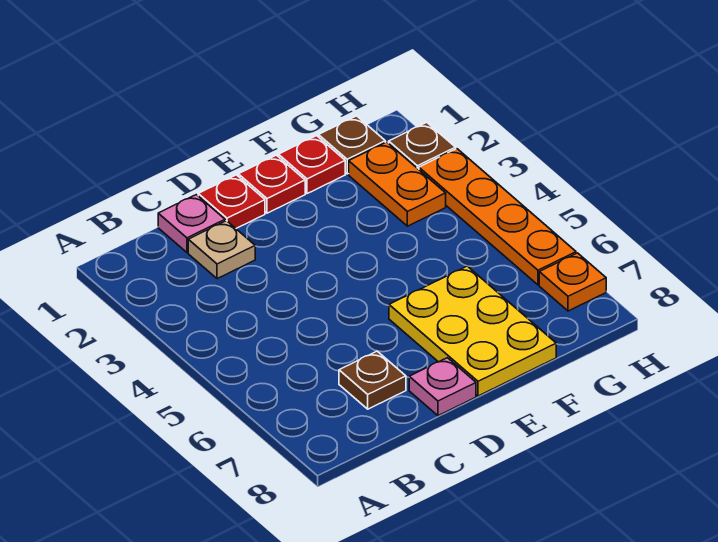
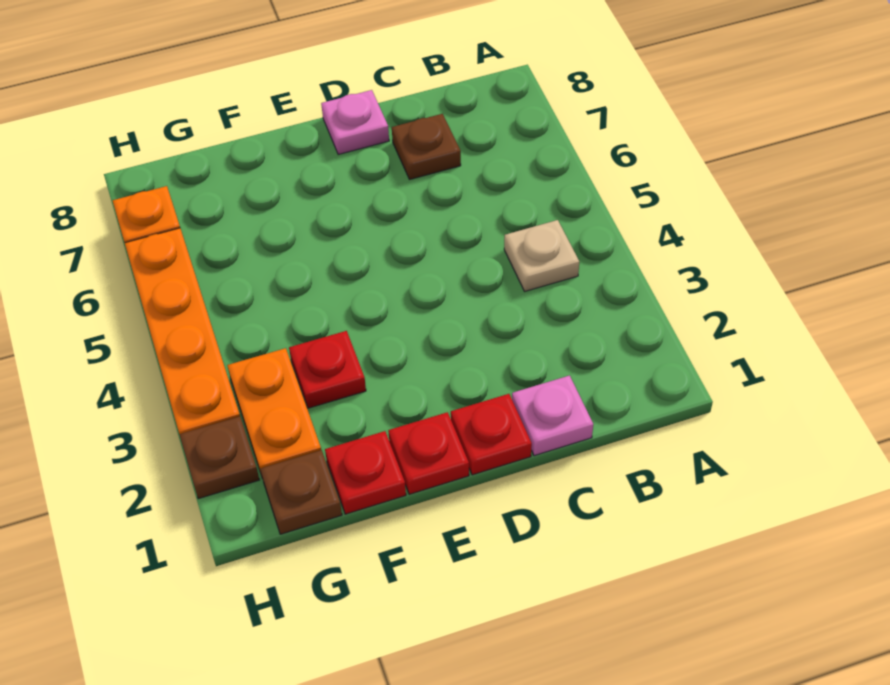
tan plate C2 level 1 -> tan plate B4 level 1
yellow plate E6:F8 level 1 -> none
none -> red plate F3 level 1

